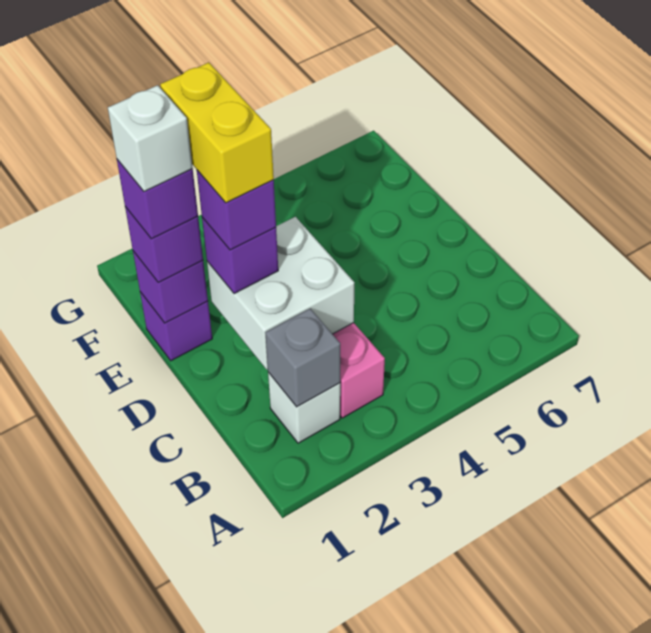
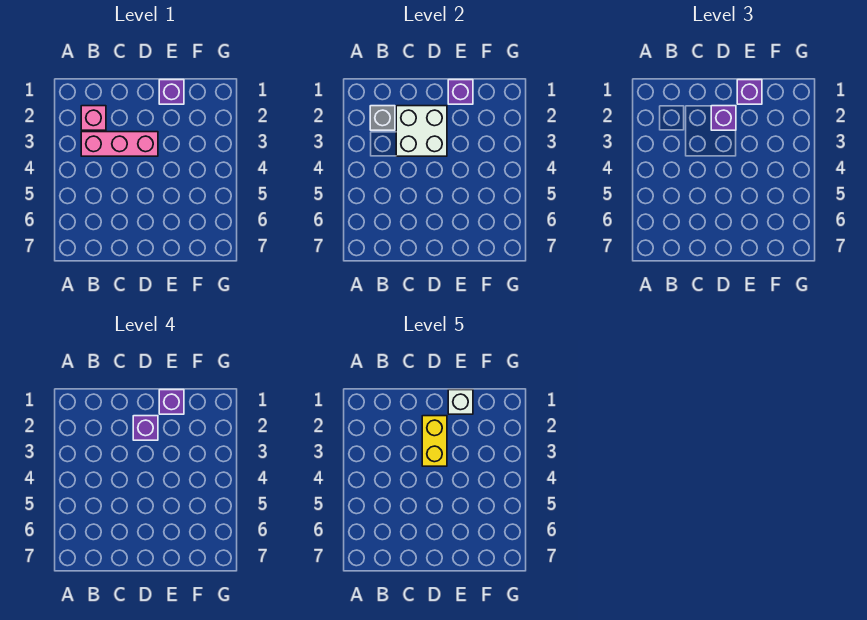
white brick B2 level 1 -> pink brick B2 level 1
yellow brick D2:E2 level 5 -> yellow brick D2:D3 level 5

